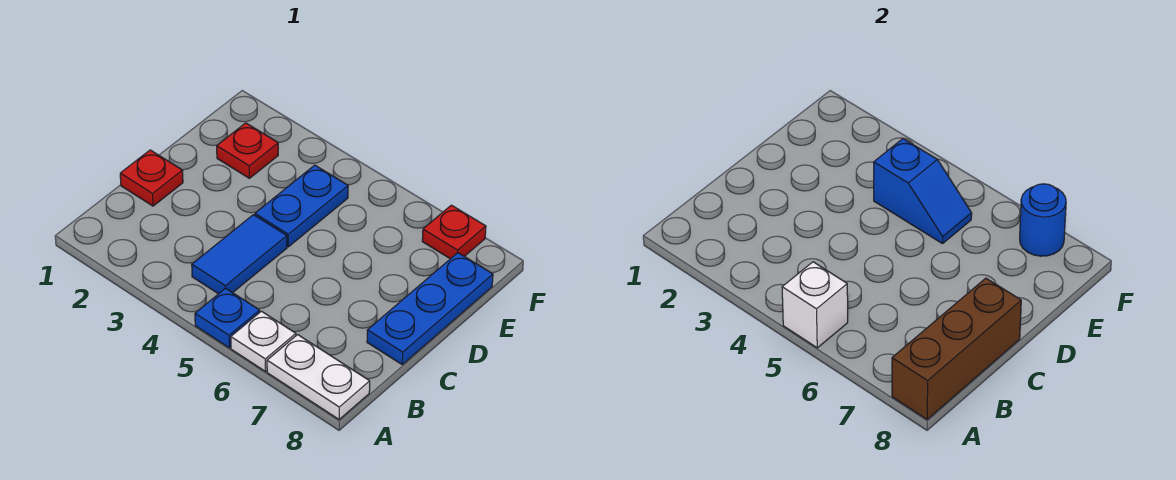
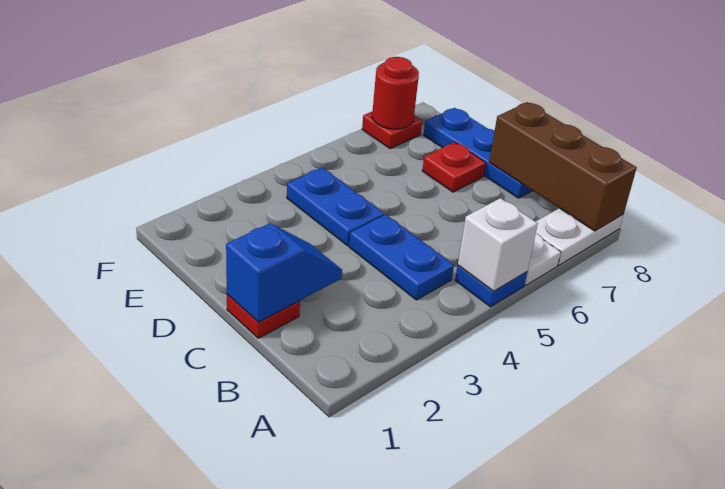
blue tile B4:C4 level 1 -> blue plate B4:C4 level 1
red plate E2 level 1 -> red plate D7 level 1
blue slope E4:E5 level 2 top 4 -> blue slope C1:C2 level 2 top 1
blue round brick F7 level 2 -> red round brick F7 level 2

